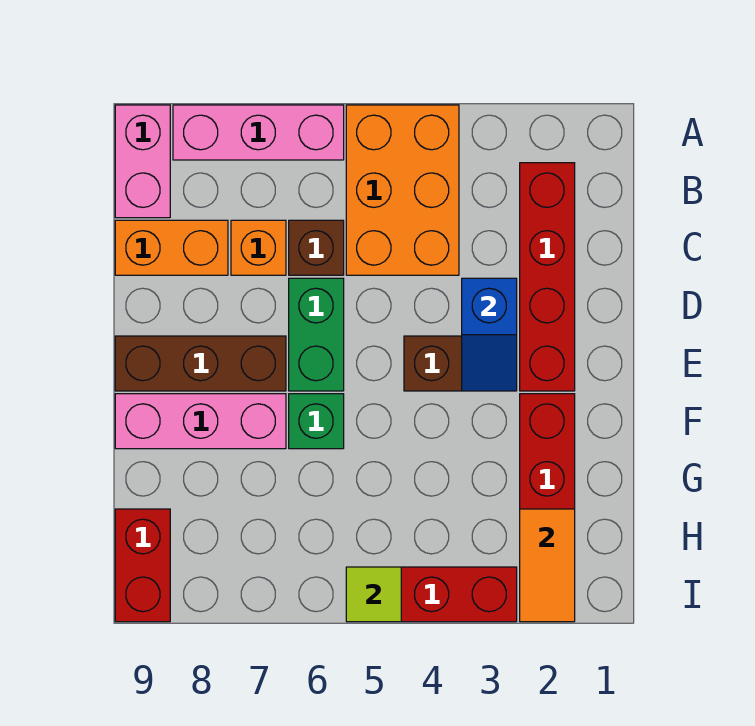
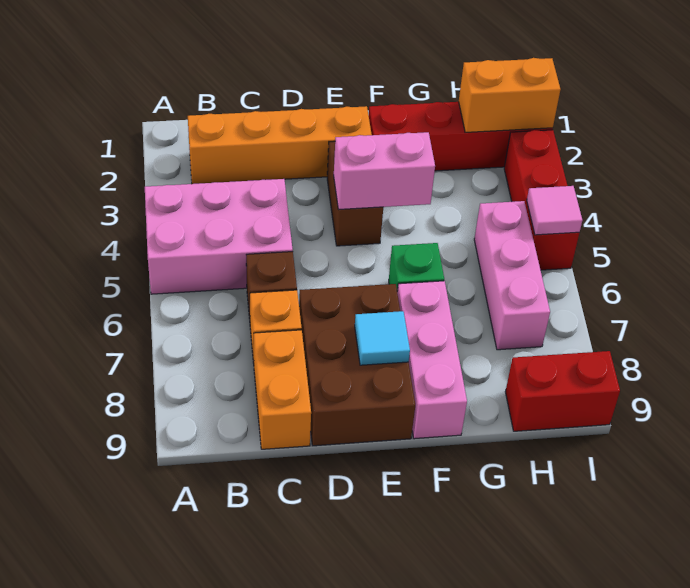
orange brick A4:C5 level 1 -> pink brick A4:C5 level 1
pink brick A6:A8 level 1 -> pink brick H5:H7 level 1
pink brick A9:B9 level 1 -> pink brick E4:F4 level 2
red brick B2:E2 level 1 -> orange brick B2:E2 level 1
blue slope D3:E3 level 2 top D -> none
green brick D6:E6 level 1 -> none
brown brick E7:E9 level 1 -> brown brick D7:E9 level 1
none -> cyan tile E8 level 2
orange tile H2:I2 level 2 -> orange brick H2:I2 level 2
lime tile I5 level 2 -> pink tile I5 level 2

